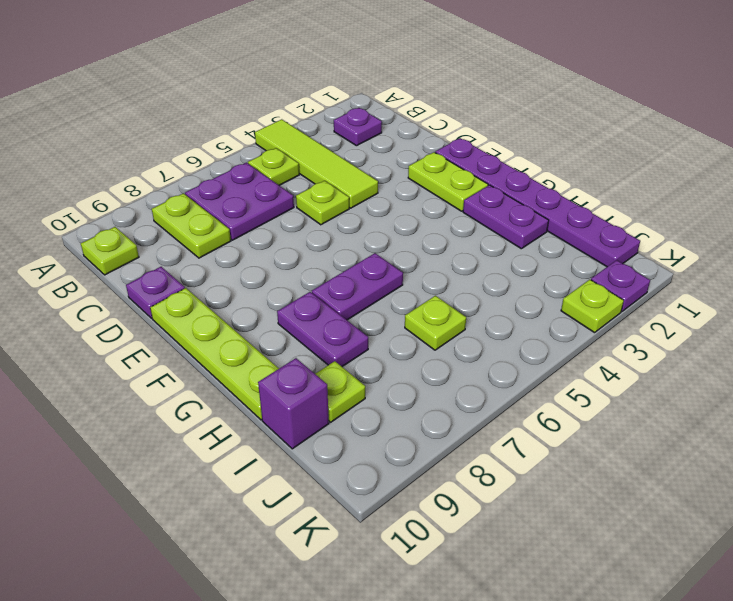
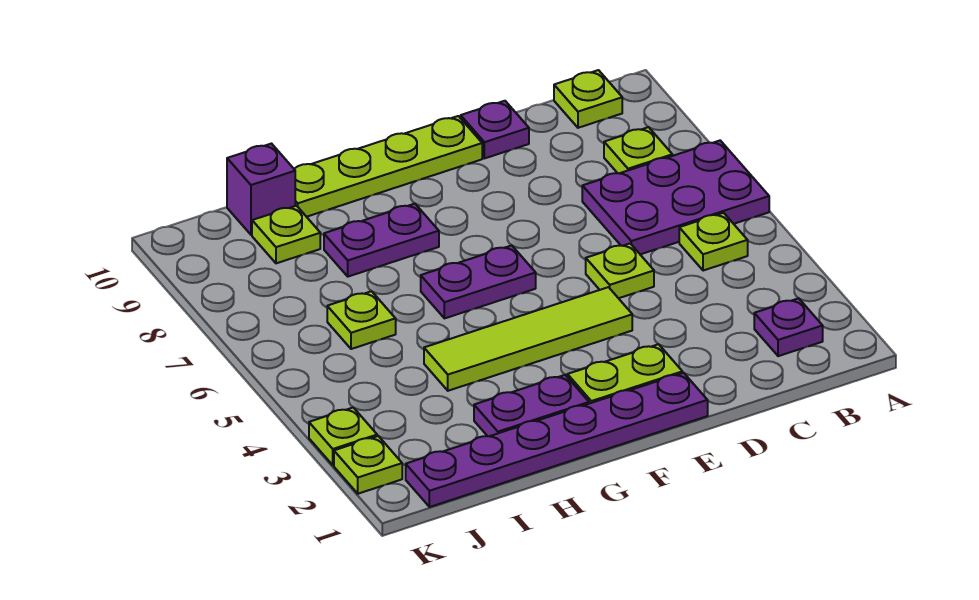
lime tile A4:D4 level 1 -> lime tile E4:H4 level 1
purple plate B6:C7 level 1 -> purple plate A6:C7 level 1
lime plate B8:C8 level 1 -> lime plate B8 level 1
purple plate G6:G7 level 1 -> purple plate F6:G6 level 1
purple plate K2 level 1 -> lime plate K2 level 1

